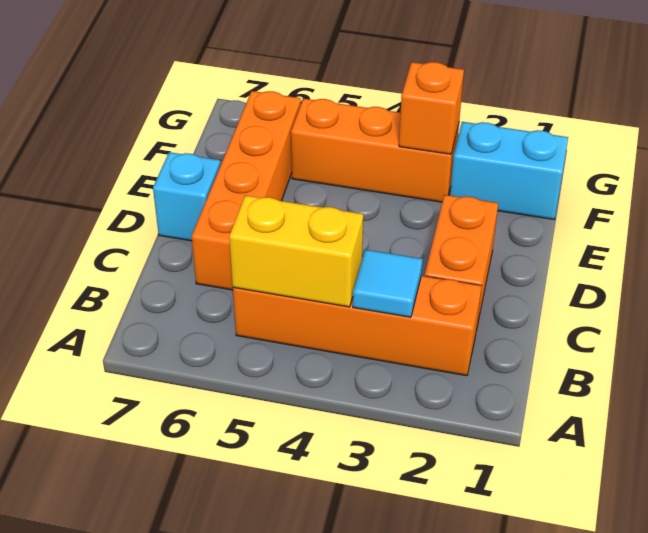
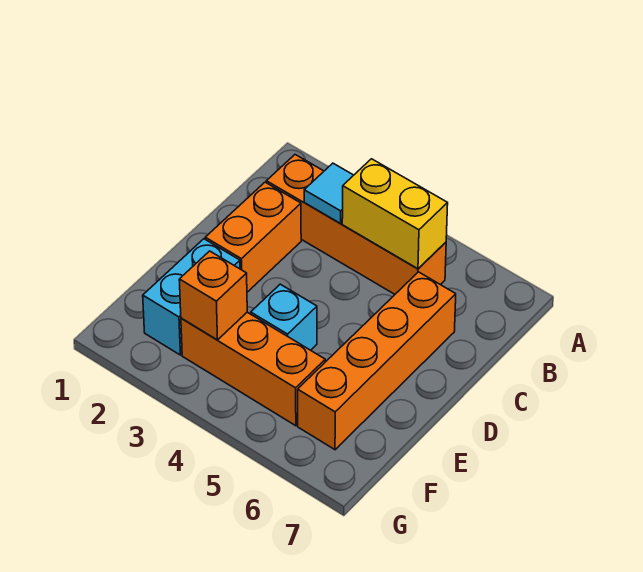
cyan brick D7 level 1 -> cyan brick E4 level 1
cyan brick F1:F2 level 1 -> cyan brick E2:F2 level 1

